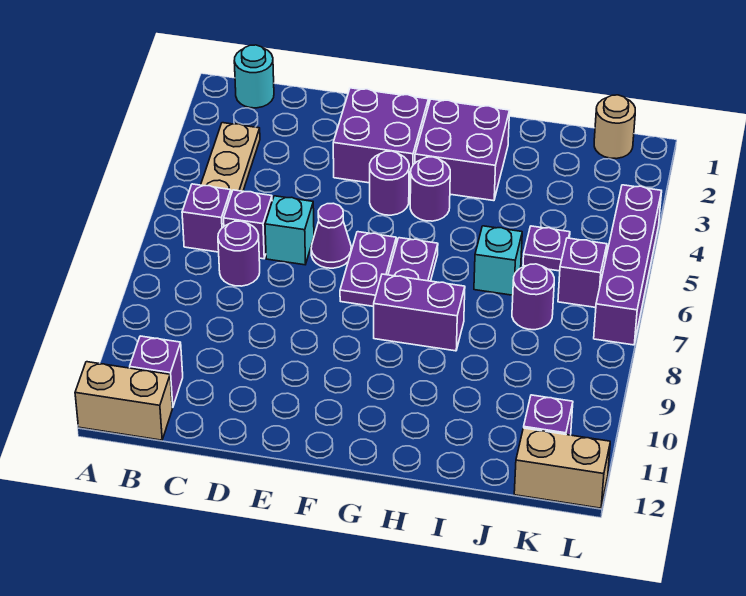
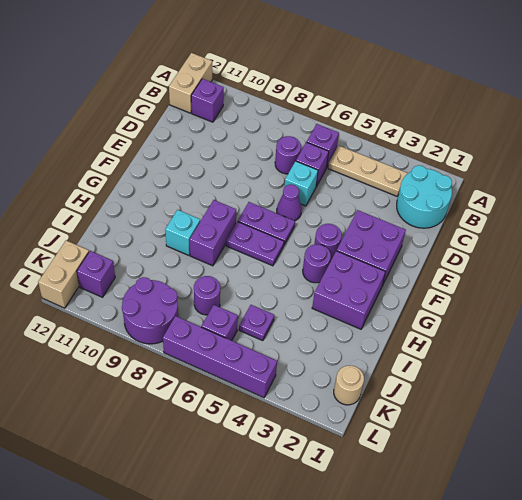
cyan round brick B1 level 1 -> cyan round brick B1:C2 level 1
cyan brick I6 level 1 -> cyan brick H9 level 1
none -> purple round brick K8:L9 level 1

